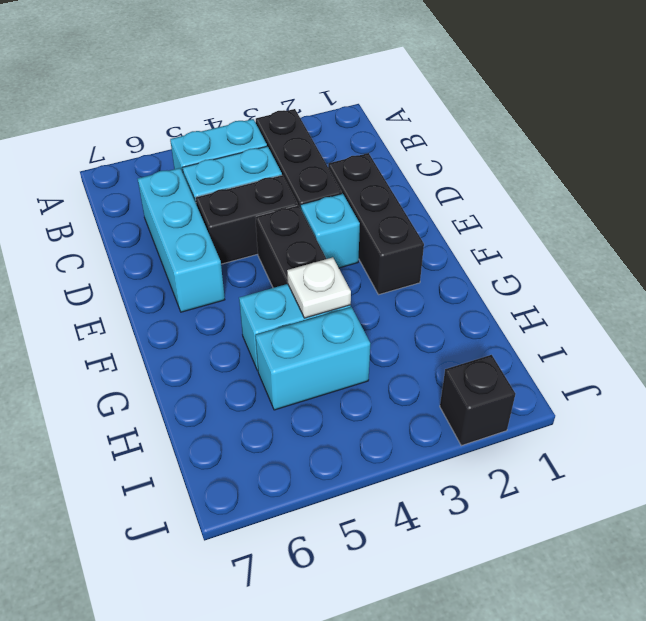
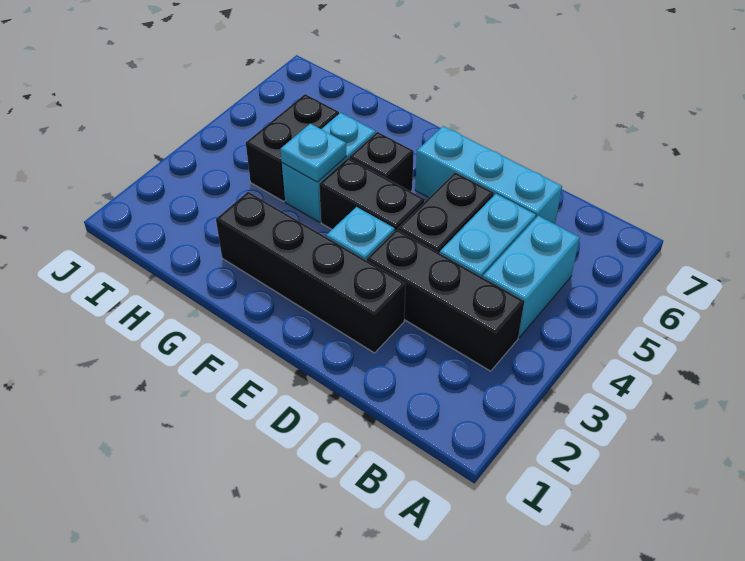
black brick D2:F2 level 1 -> black brick D2:G2 level 1
white plate G4 level 2 -> cyan plate G4 level 2
cyan brick H4:H5 level 1 -> black brick H4:H5 level 1
black brick J2 level 1 -> black brick F5 level 1

